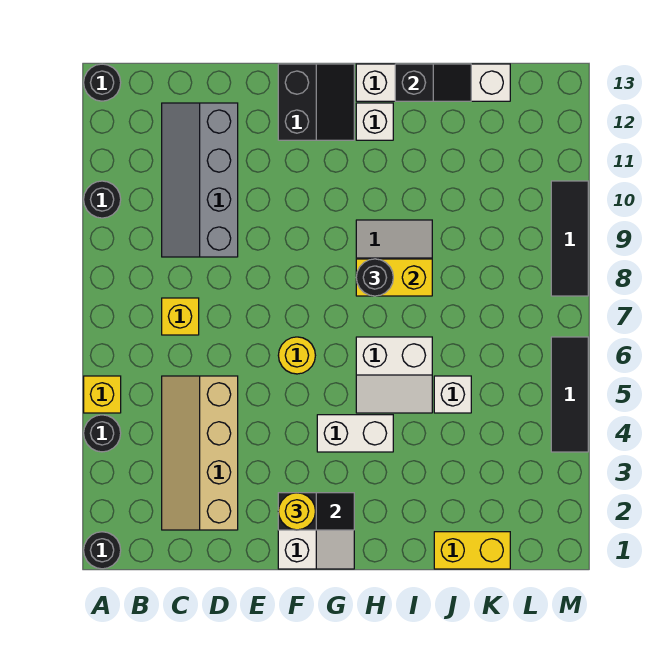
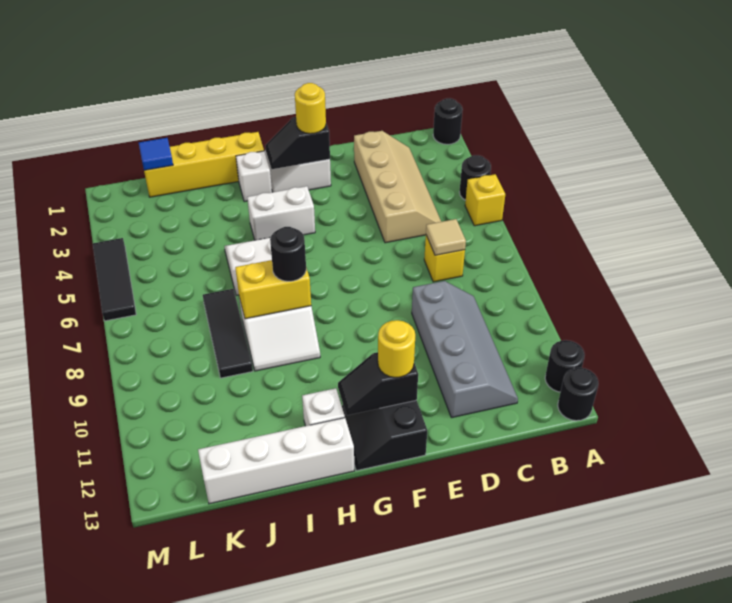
black round brick A10 level 1 -> black round brick A12 level 1
none -> tan tile C7 level 2
yellow round brick F6 level 1 -> yellow round brick F12 level 3
black slope I13:J13 level 2 top I -> black slope F12:G12 level 2 top F
yellow brick J1:K1 level 1 -> yellow brick H1:K1 level 1
white brick J5 level 1 -> white brick H2 level 1
none -> blue tile K1 level 2
black tile M8:M10 level 1 -> black tile J7:J9 level 1

